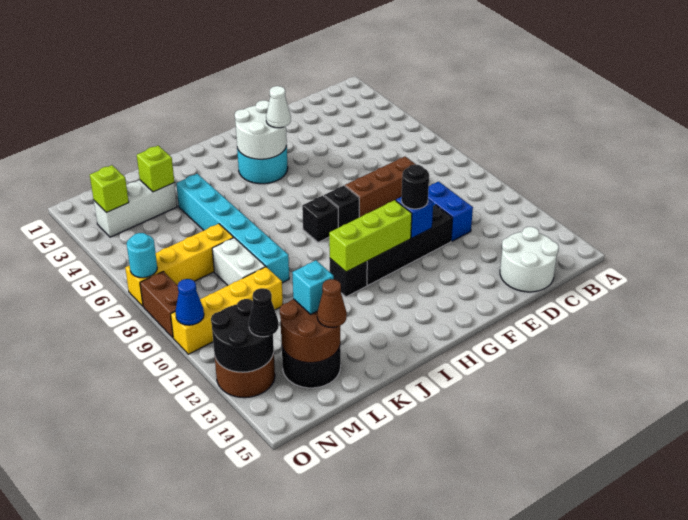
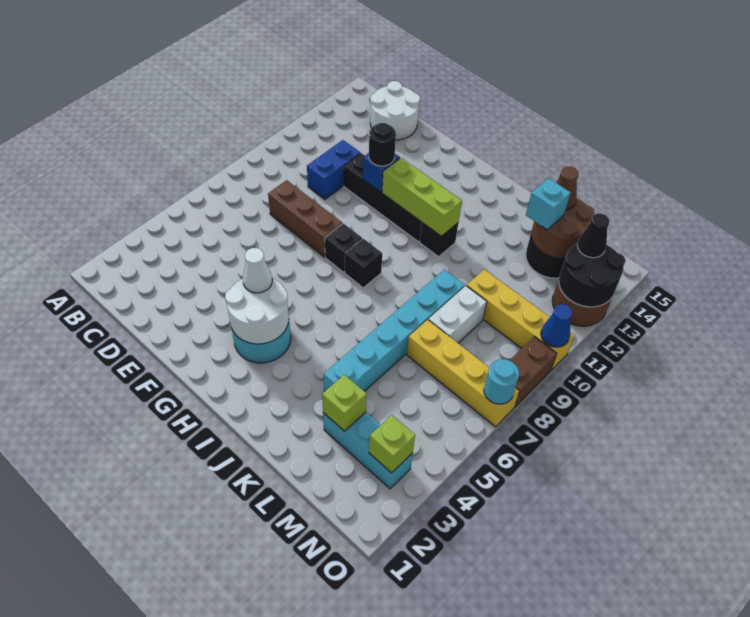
white brick L3:N3 level 1 -> cyan brick L3:N3 level 1

